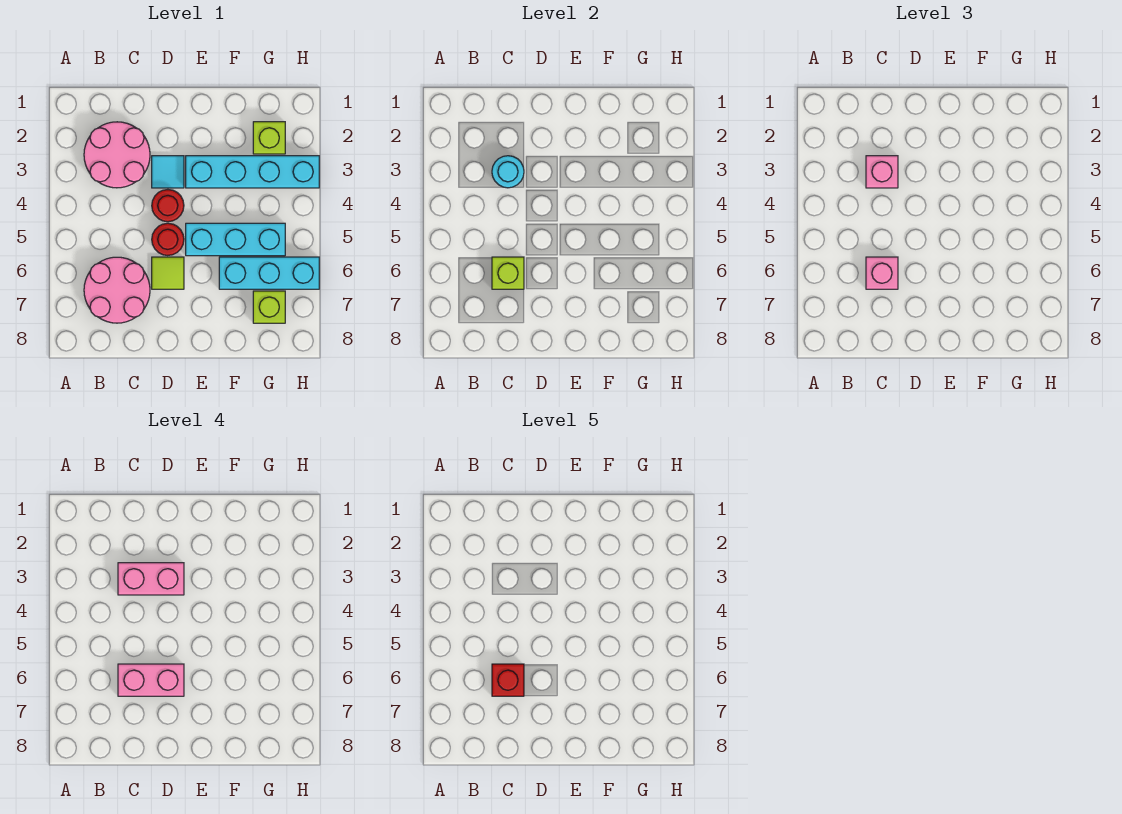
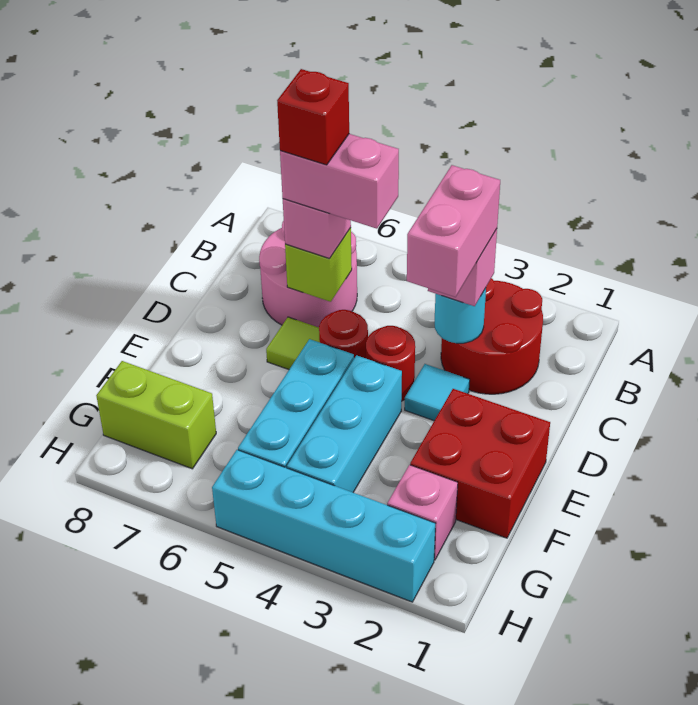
pink round brick B2:C3 level 1 -> red round brick B2:C3 level 1
pink brick C6:D6 level 4 -> pink brick C5:C6 level 4
none -> red brick E1:F2 level 1
cyan brick E3:H3 level 1 -> cyan brick H2:H5 level 1
cyan brick F6:H6 level 1 -> cyan brick E4:G4 level 1
lime brick G2 level 1 -> pink brick G2 level 1
lime brick G7 level 1 -> lime brick G7:G8 level 1

